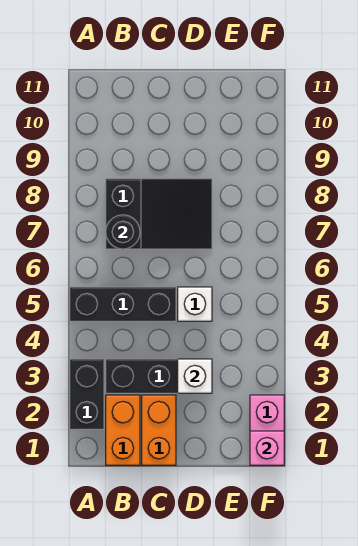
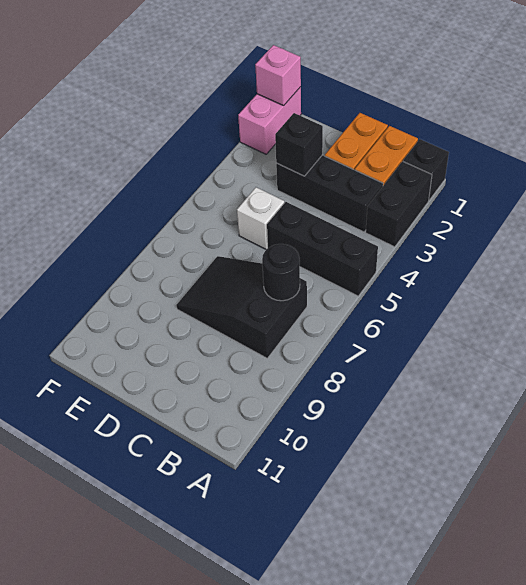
none -> black brick A1 level 1
white brick D3 level 2 -> black brick D3 level 2

